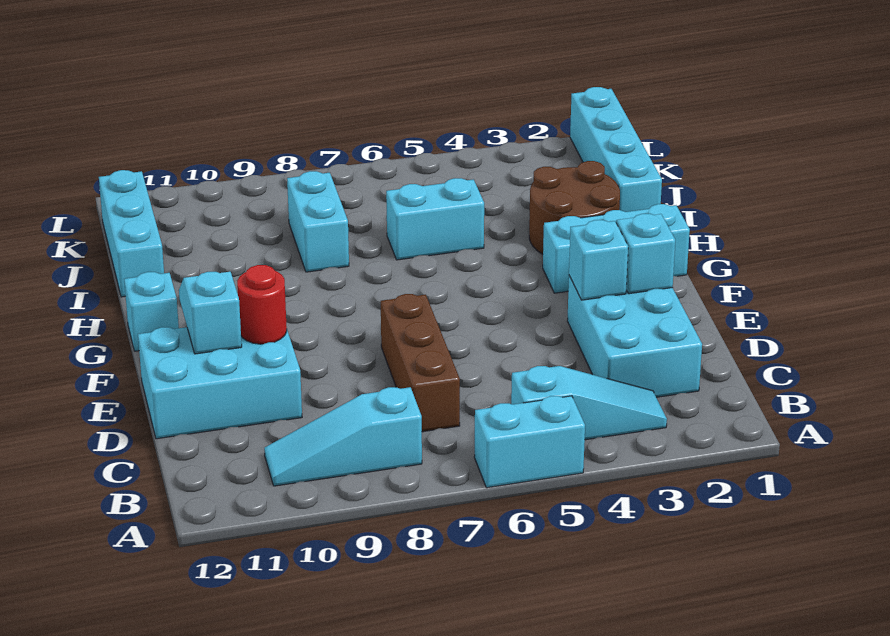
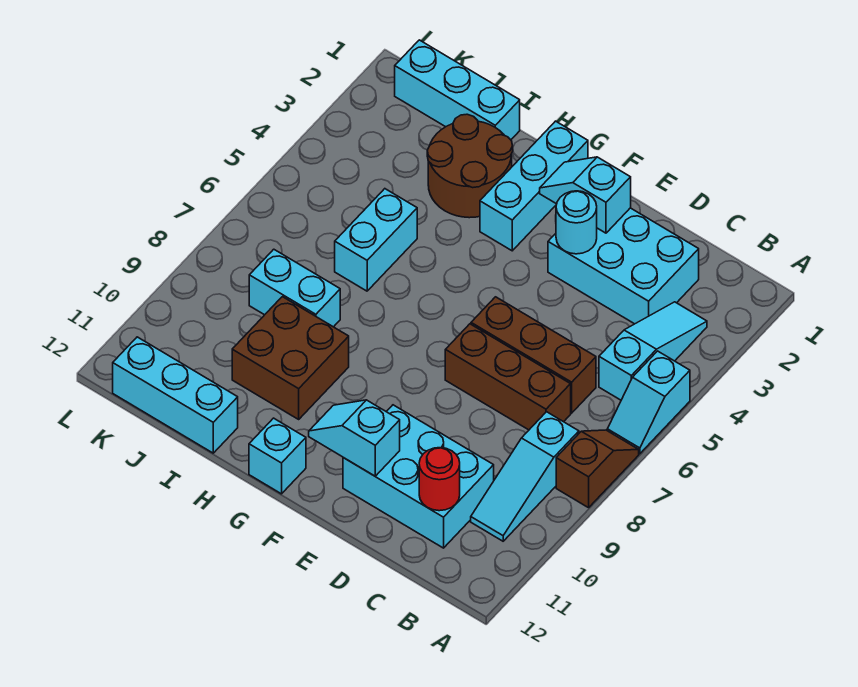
cyan brick A5:A6 level 1 -> cyan slope A5:A6 level 1 top 5
none -> brown slope A7:A8 level 1 top 8
none -> brown brick C6:E6 level 1
cyan brick D10:E12 level 1 -> cyan brick C10:E11 level 1
cyan brick E3 level 2 -> cyan round brick E3 level 2
red round brick E10 level 2 -> red round brick C11 level 2
none -> brown brick H9:I10 level 1
cyan brick I1:L1 level 1 -> cyan brick I1:K1 level 1

